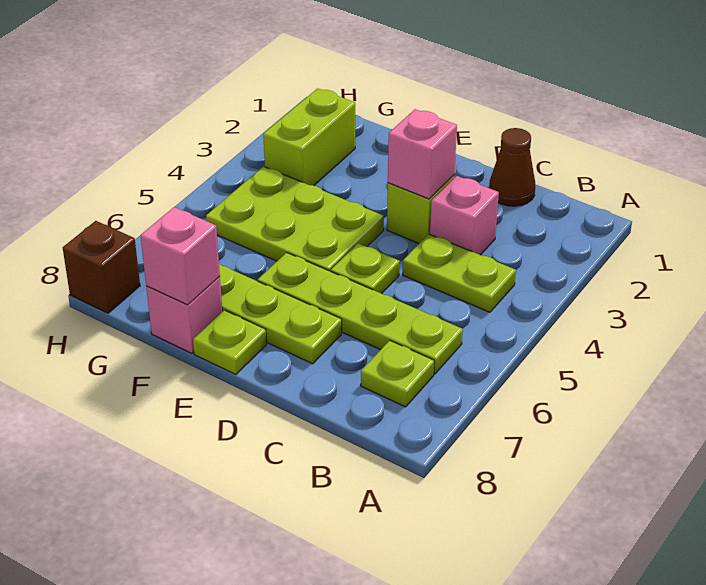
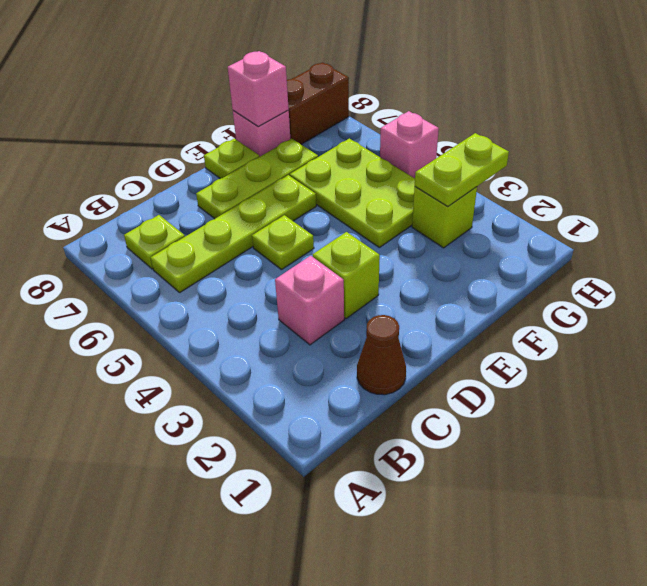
lime plate B4:C4 level 1 -> lime plate G3:H3 level 2
pink brick D3 level 2 -> pink brick H5 level 1
lime plate E4:G5 level 1 -> lime plate F4:G6 level 1
lime brick G2:G3 level 1 -> lime brick G3 level 1
brown brick H8 level 1 -> brown brick G8:H8 level 1

